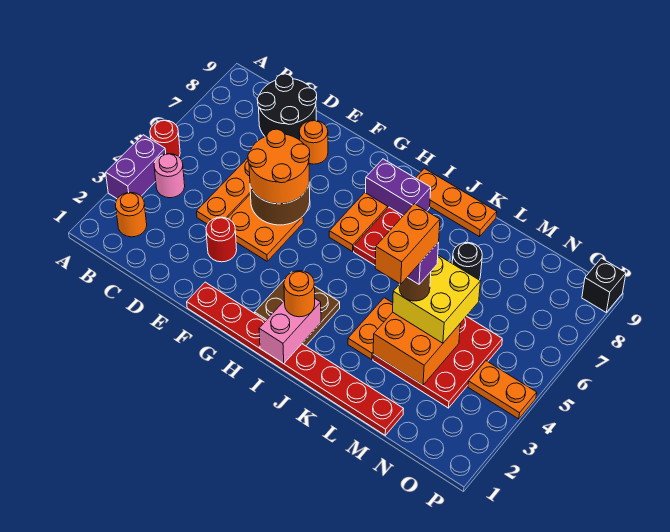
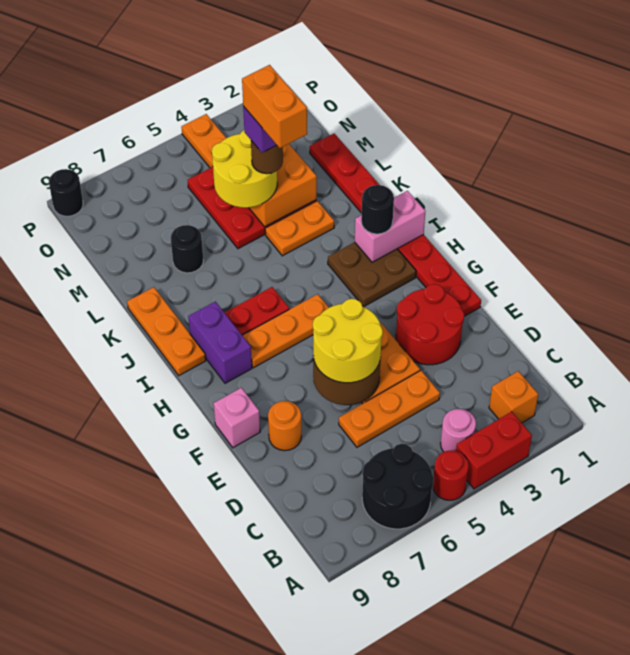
purple brick A3:A4 level 1 -> red brick A3:A4 level 1
orange round brick B2 level 1 -> orange brick B2 level 1
black round brick C8:D9 level 1 -> black round brick A6:B7 level 1
red round brick E3 level 1 -> red round brick E2:F3 level 1
orange round brick E5:F6 level 3 -> yellow round brick E5:F6 level 3
none -> pink brick F9 level 1
orange plate H6:H7 level 1 -> orange plate H5:H7 level 1
orange round brick I2 level 3 -> black round brick I2 level 3
orange brick L3:L4 level 6 -> orange brick K4:L4 level 6
yellow brick L4:M5 level 3 -> yellow round brick L4:M5 level 3
black brick P9 level 1 -> black round brick P9 level 1

